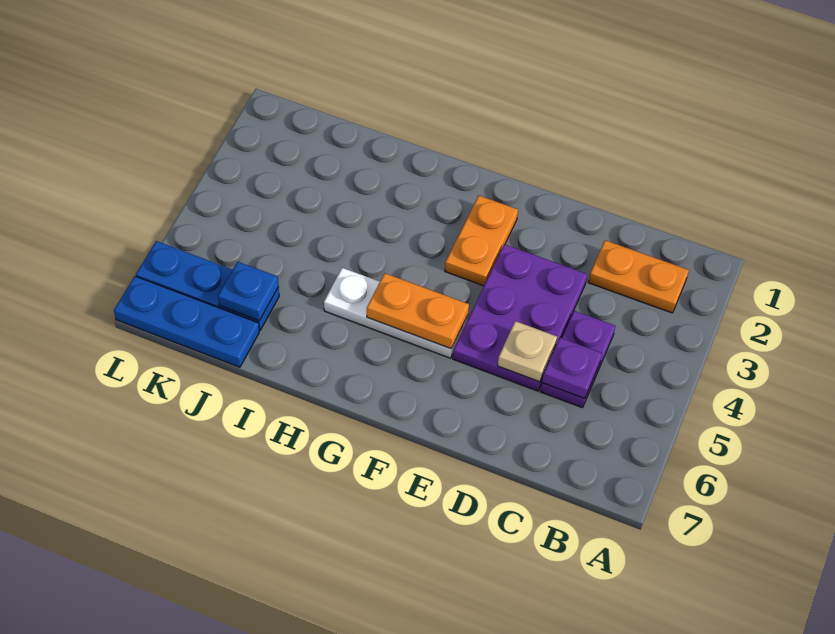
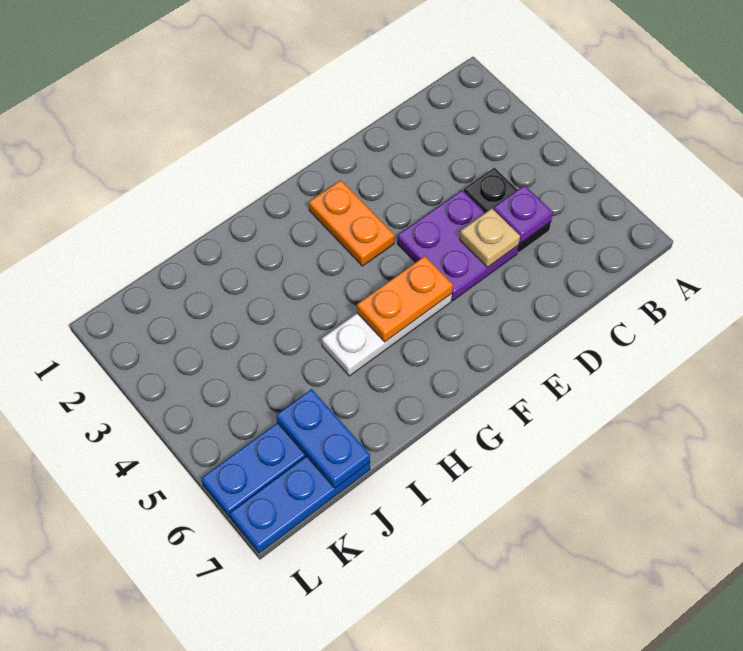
orange plate B2:C2 level 1 -> none
purple plate C4:C5 level 1 -> black plate C4:C5 level 1
purple plate D3:E5 level 1 -> purple plate D4:E5 level 1
blue plate J6 level 2 -> blue plate J6:J7 level 2

